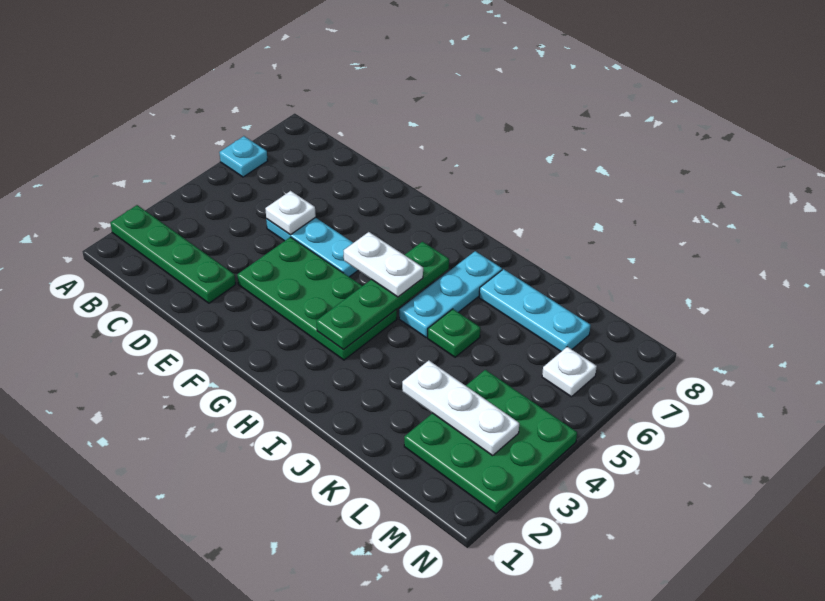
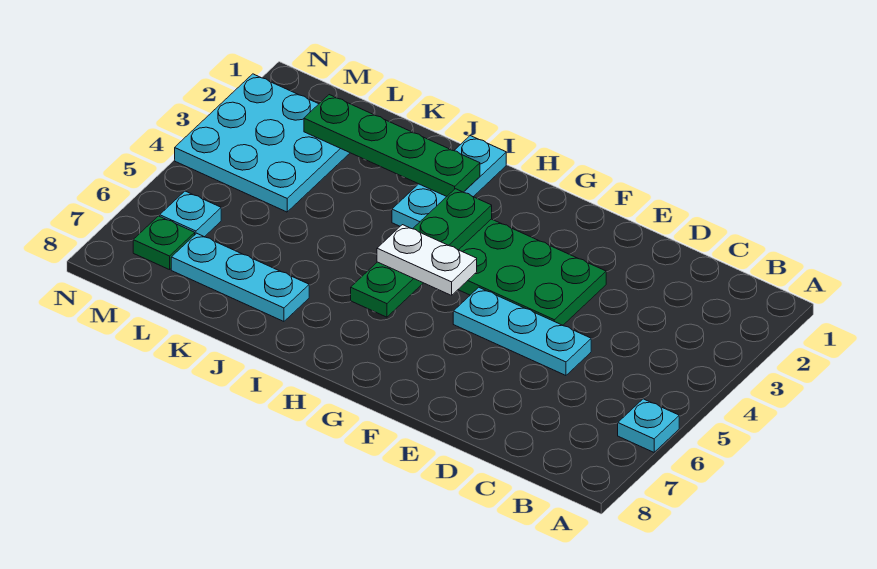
green plate A2:D2 level 1 -> green plate I2:L2 level 2
white plate D5 level 2 -> none
cyan plate I5:I7 level 1 -> cyan plate I1:I3 level 1
green plate J5 level 1 -> green plate M7 level 1
white plate K3:M3 level 2 -> none
green plate L2:N4 level 1 -> cyan plate L2:N4 level 1
white plate M6 level 1 -> cyan plate M6 level 1

